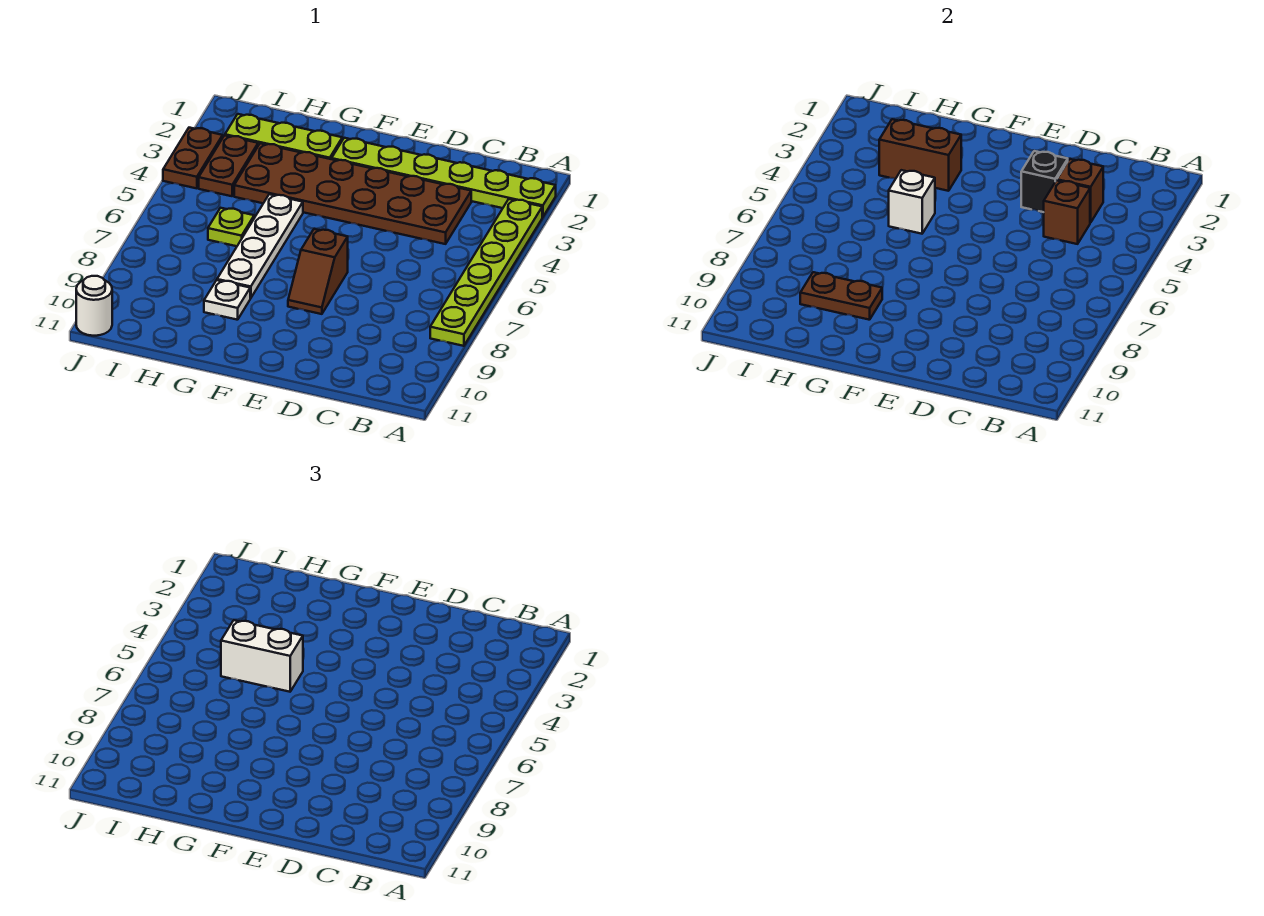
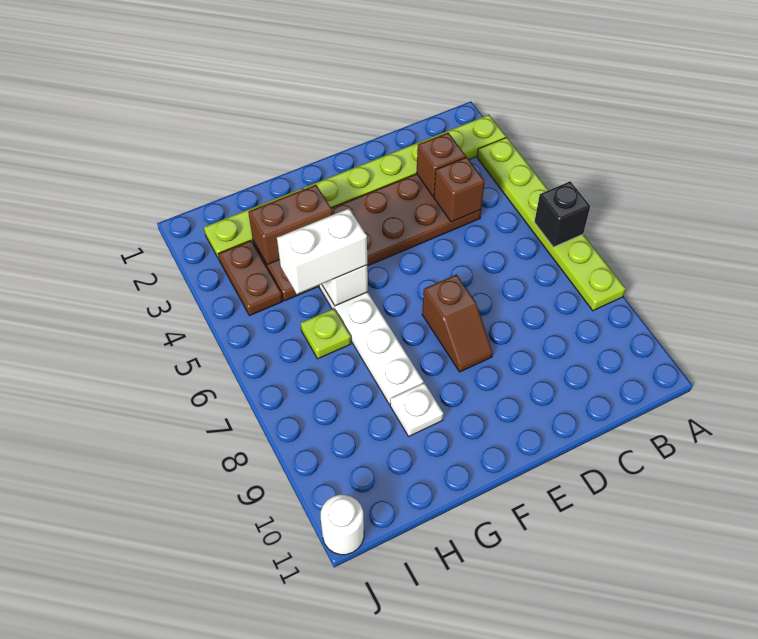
black brick D3 level 2 -> black brick A6 level 2
brown plate G9:H9 level 2 -> none
brown plate J3:J4 level 1 -> none

